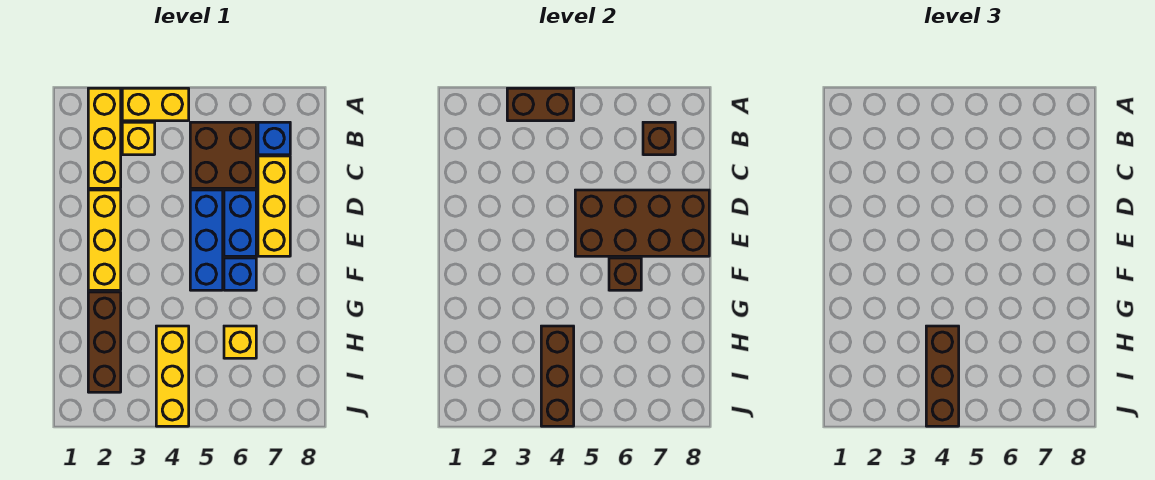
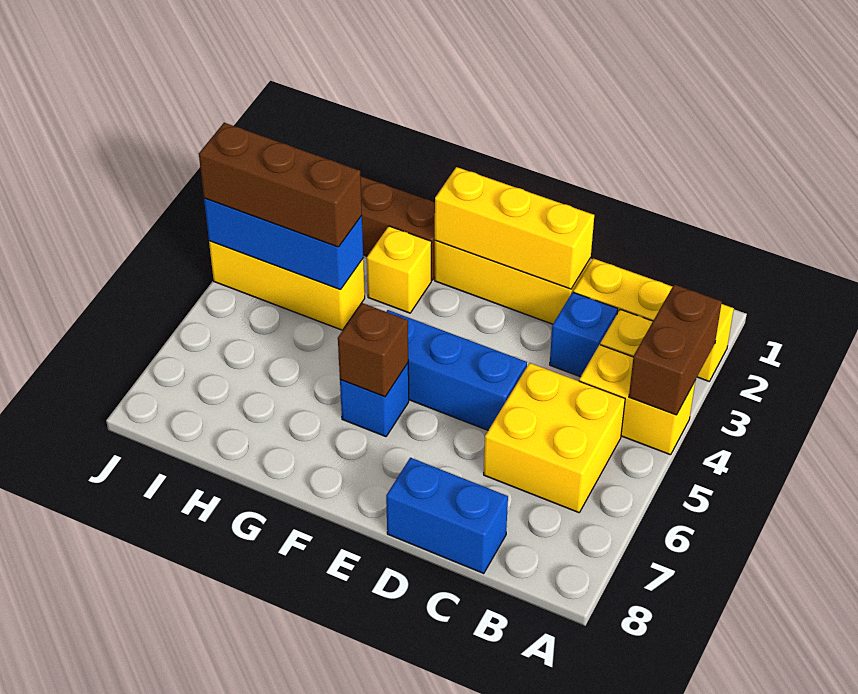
yellow brick A3:A4 level 1 -> yellow brick A4:B4 level 1
brown brick B5:C6 level 1 -> yellow brick B5:C6 level 1
blue brick B7 level 1 -> blue brick C3 level 1
brown brick B7 level 2 -> none
yellow brick C7:E7 level 1 -> yellow brick D2:F2 level 2
brown brick D5:E8 level 2 -> none
blue brick D6:E6 level 1 -> blue brick C8:D8 level 1
brown brick H4:J4 level 2 -> blue brick H4:J4 level 2
yellow brick H6 level 1 -> yellow brick G3 level 1

